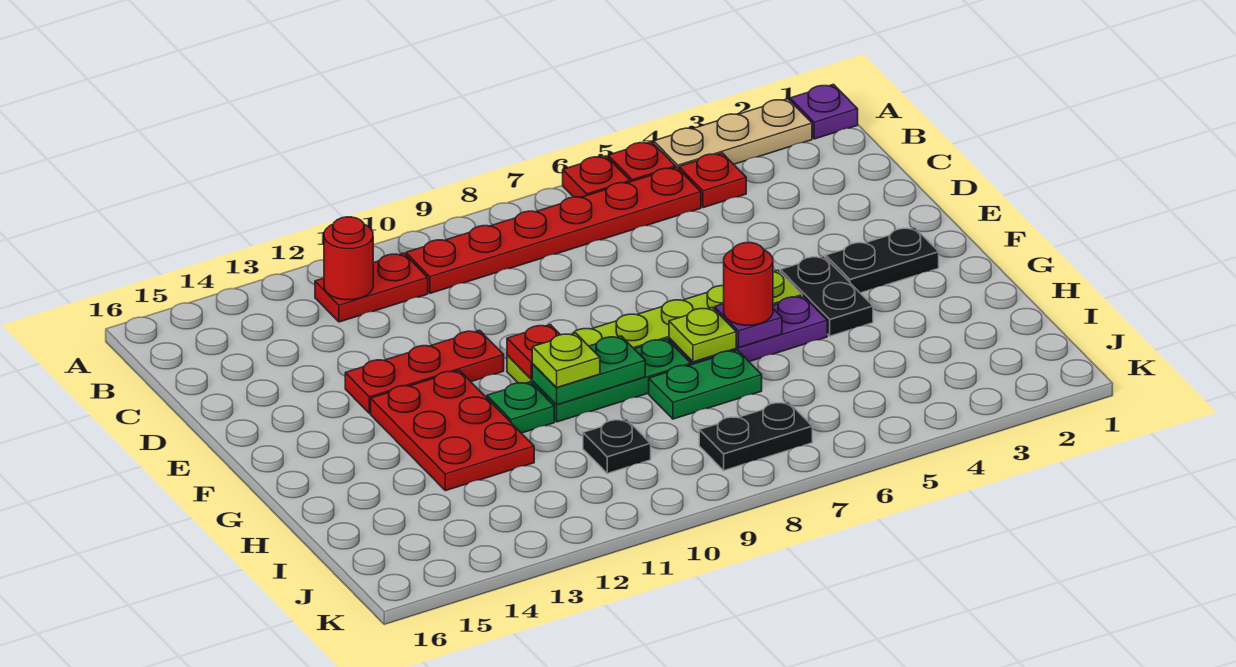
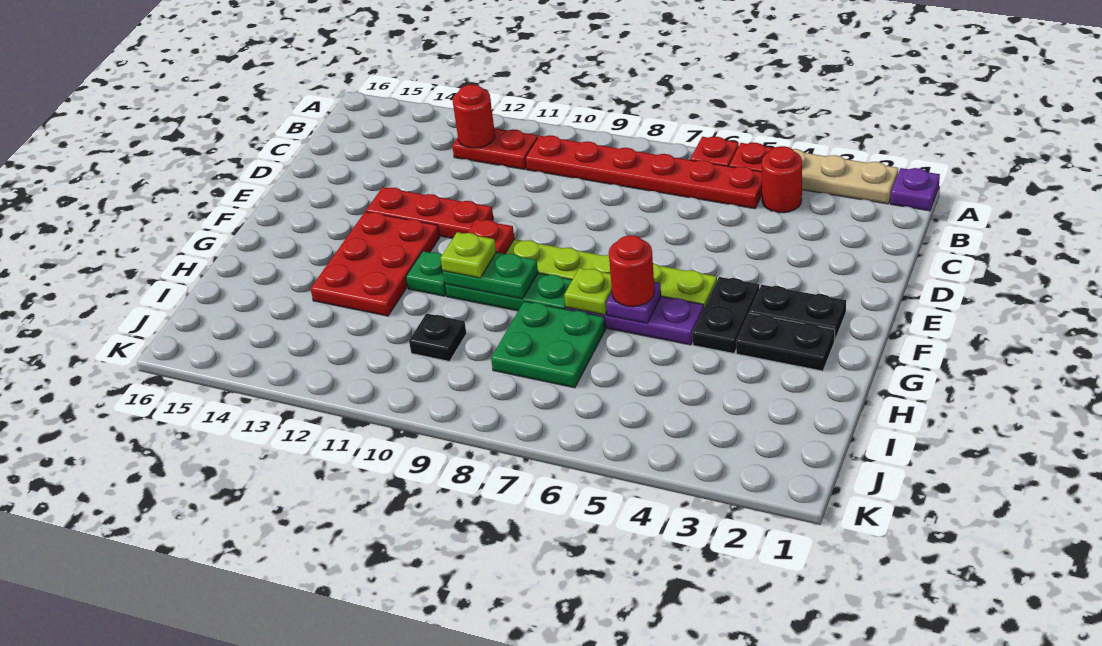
red plate B4 level 1 -> red round brick B4 level 1
green plate H7:H8 level 1 -> green plate H7:I8 level 1
black plate J7:J8 level 1 -> black plate G2:G3 level 1

